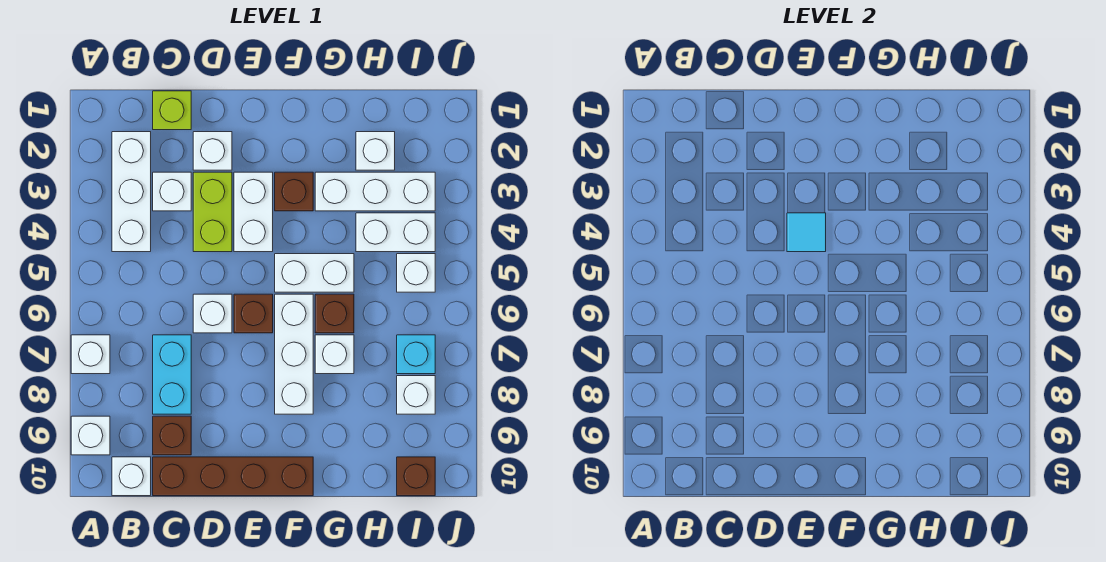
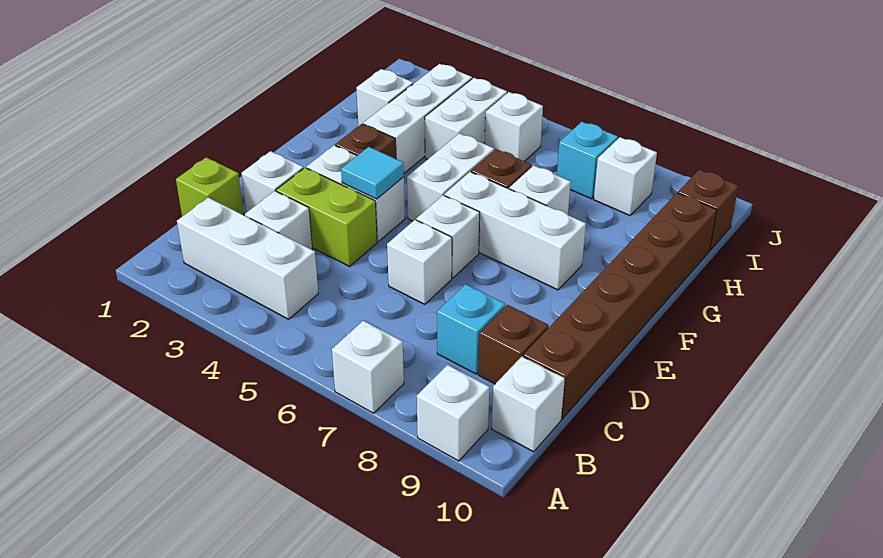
cyan brick C7:C8 level 1 -> cyan brick C8 level 1
brown brick C10:F10 level 1 -> brown brick C10:H10 level 1
brown brick E6 level 1 -> white brick E6 level 1

